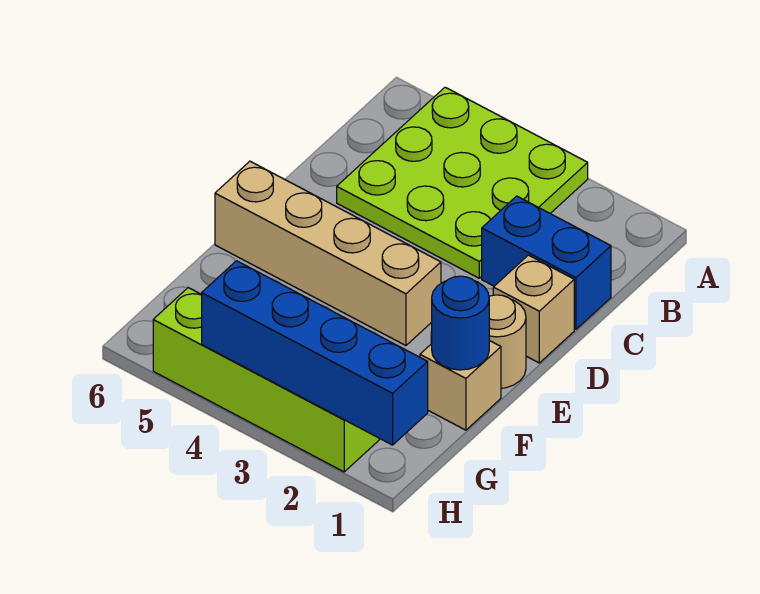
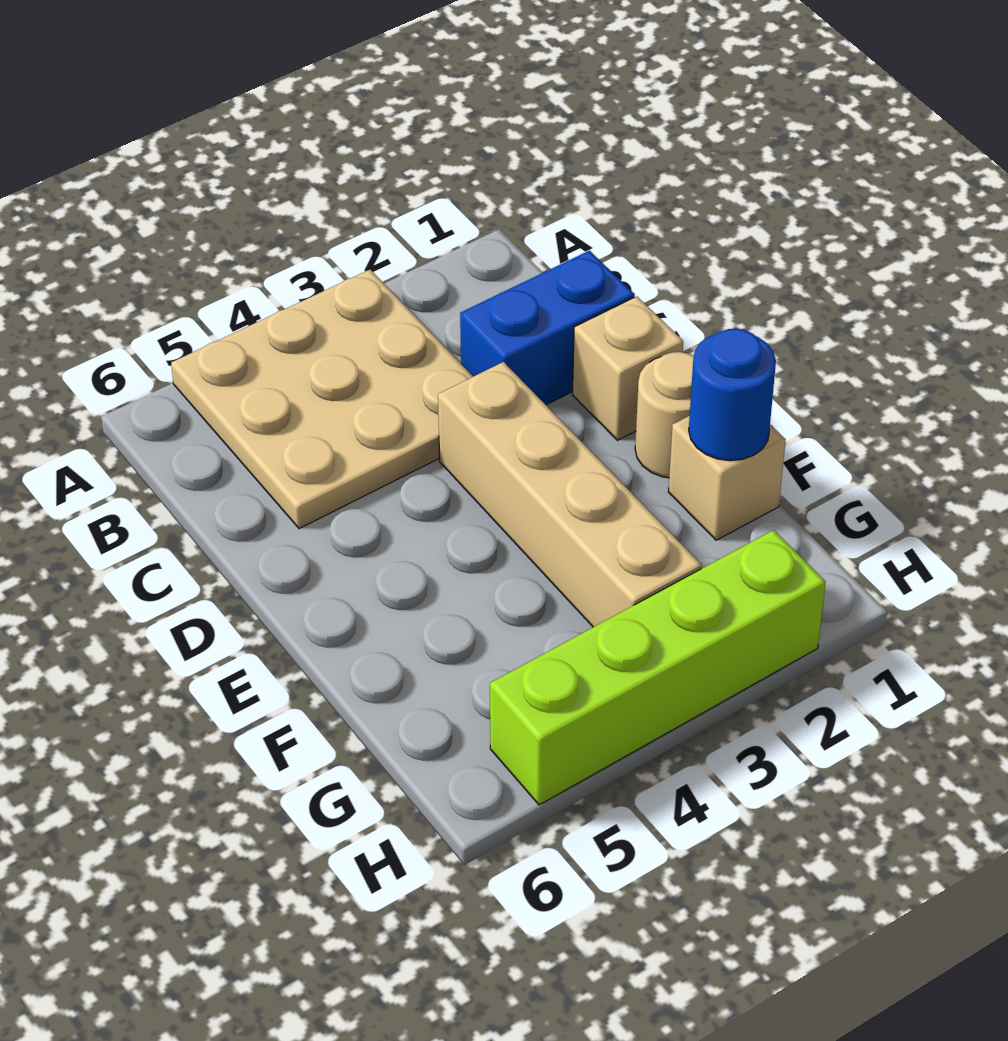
lime plate A3:C5 level 1 -> tan plate A3:C5 level 1
tan brick E3:E6 level 1 -> tan brick D3:G3 level 1
blue brick H1:H4 level 2 -> none

